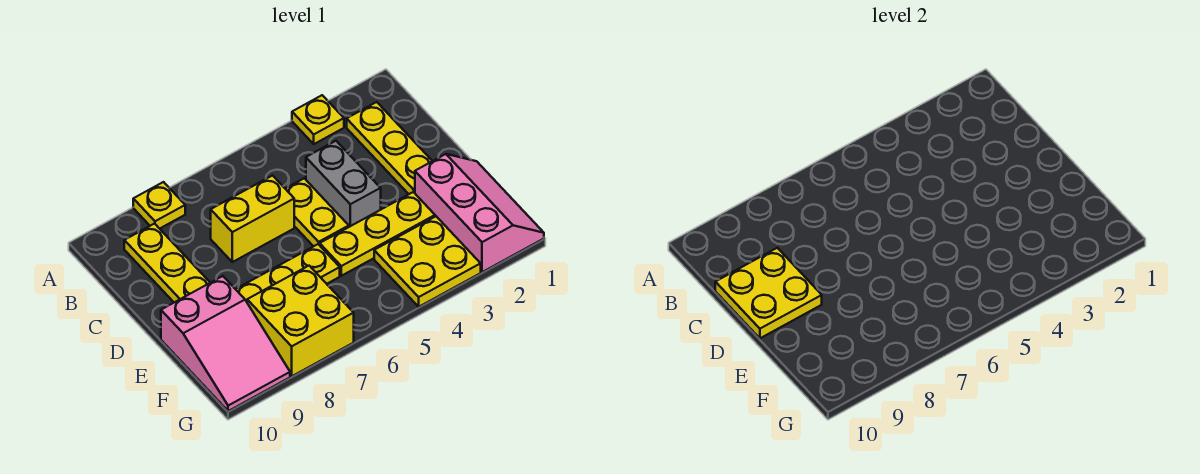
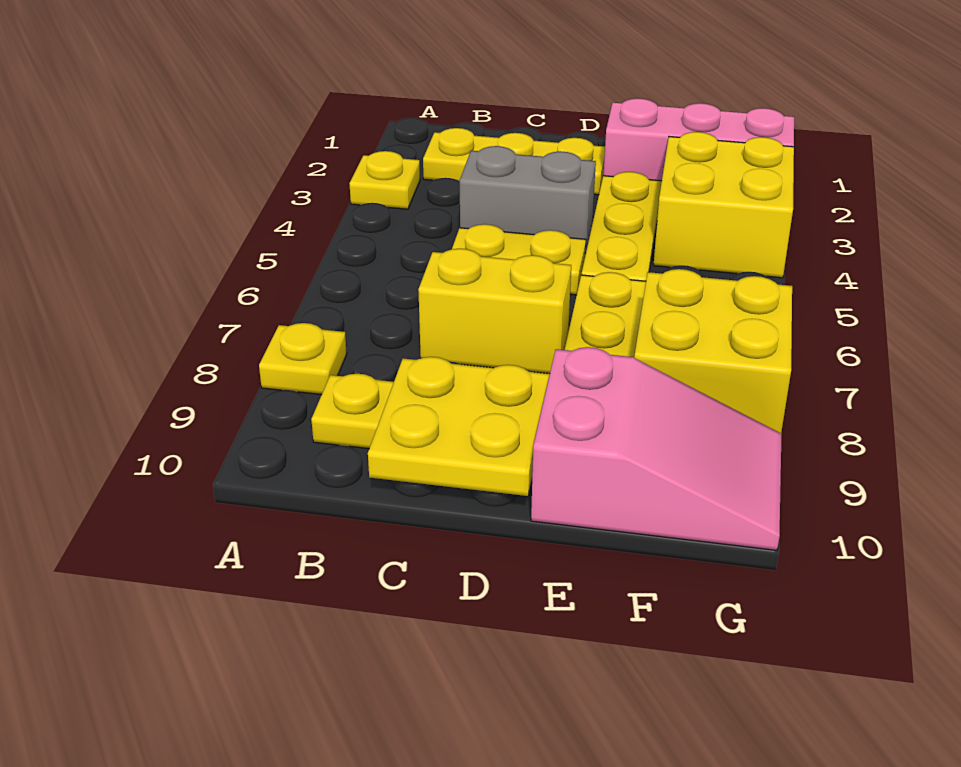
yellow brick C6:C7 level 1 -> yellow brick C7:D7 level 1
yellow plate F3:G4 level 1 -> yellow brick F3:G4 level 1

